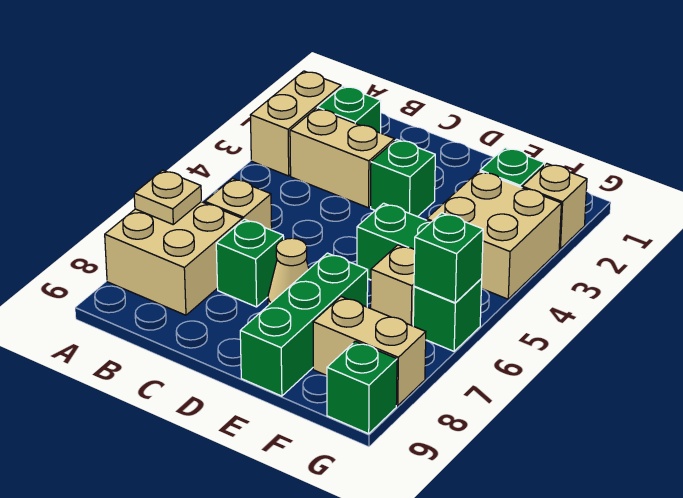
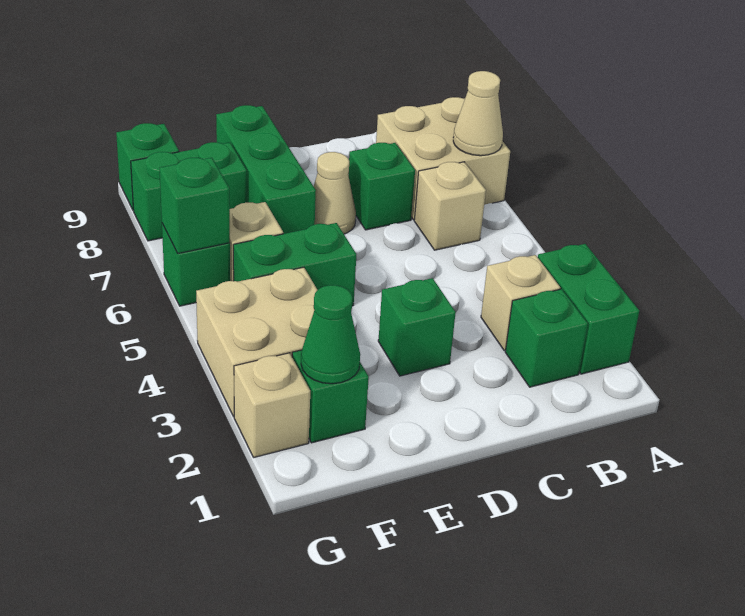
tan brick A2:A3 level 1 -> green brick A2:A3 level 1
tan plate A7 level 2 -> tan cone A7 level 2
tan brick B3:C3 level 1 -> tan brick B3 level 1
none -> green cone F2 level 2
tan brick F8:G8 level 1 -> green brick F8:G8 level 1

